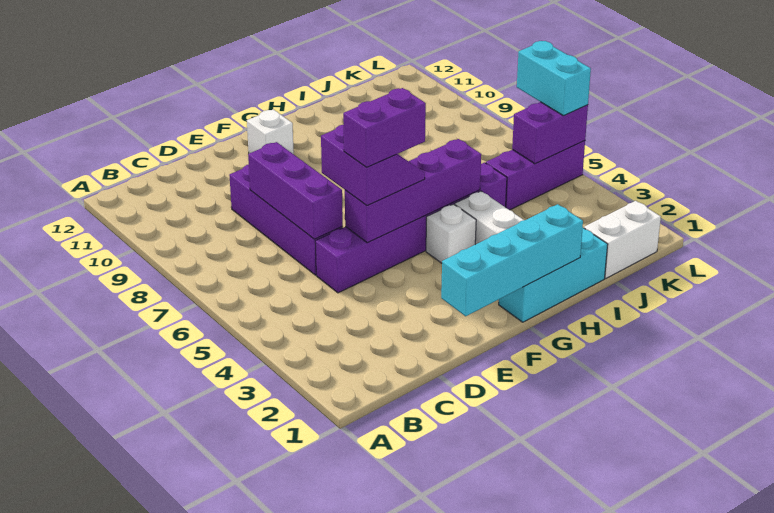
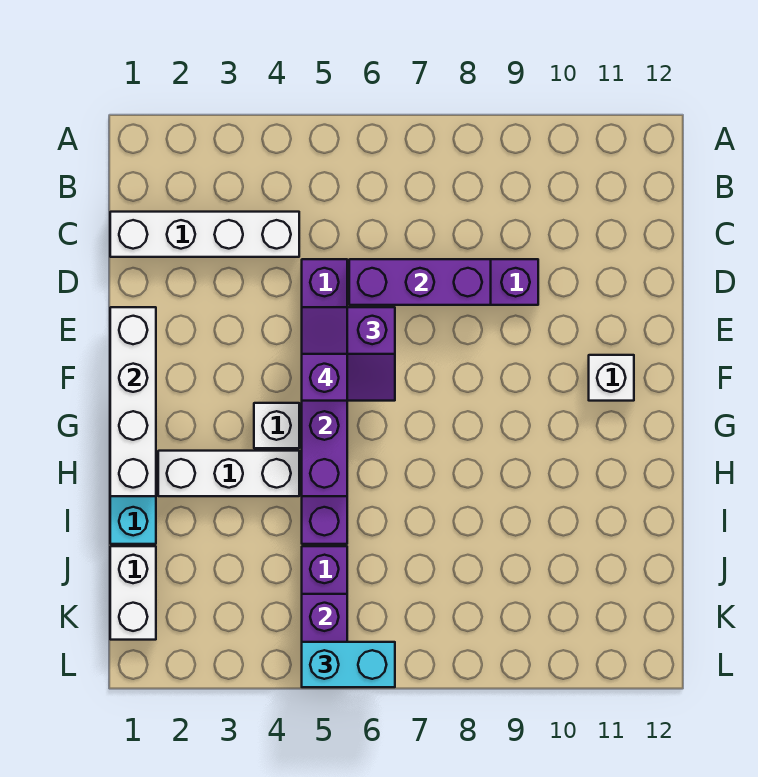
none -> white brick C1:C4 level 1
cyan brick E1:H1 level 2 -> white brick E1:H1 level 2
purple brick E5:F5 level 4 -> purple slope E5:F5 level 4 top F

